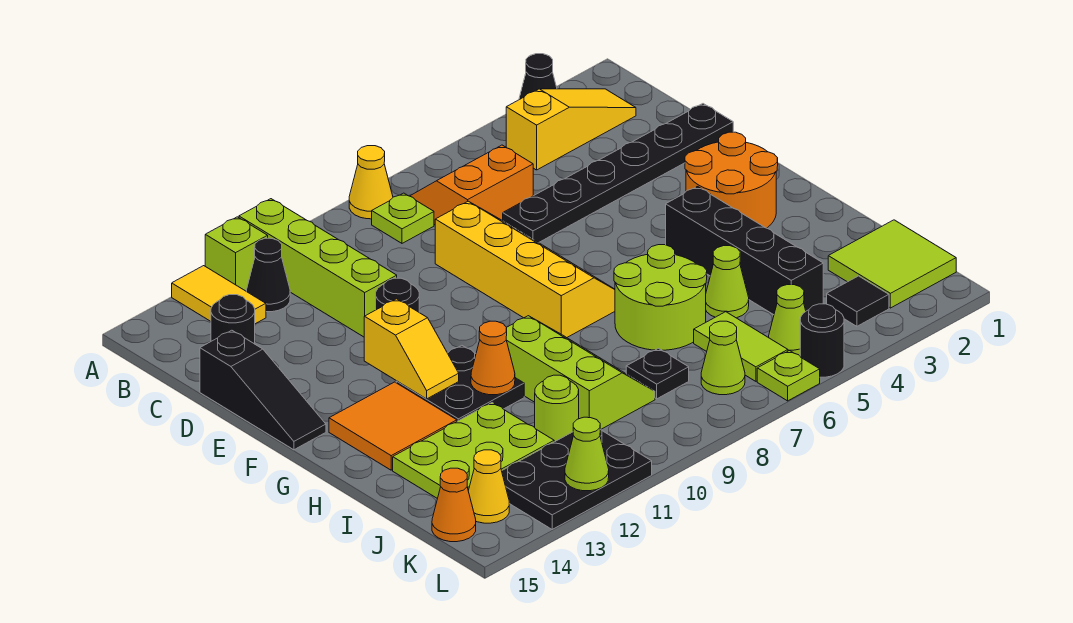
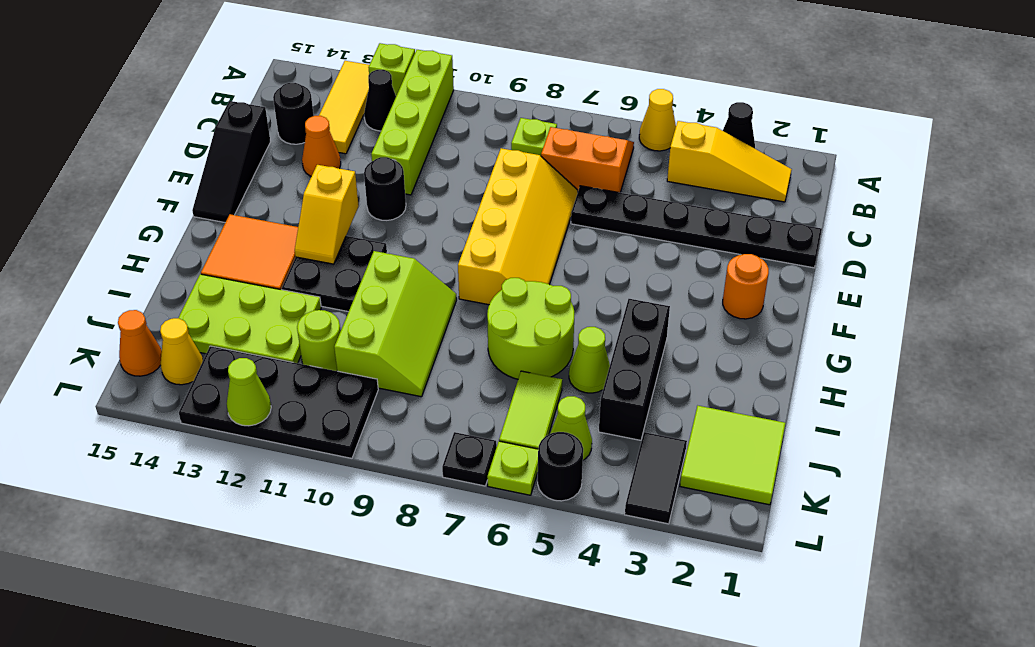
yellow cone A8 level 1 -> yellow cone A5 level 1
yellow tile A13:B13 level 1 -> yellow tile A13:C13 level 1
orange round brick F2:G3 level 1 -> orange round brick F2 level 1
black brick G4:J4 level 1 -> black brick H4:J4 level 1
orange cone H11 level 2 -> orange cone D13 level 1
black plate J8 level 1 -> black plate L7 level 1
black tile K3 level 1 -> black tile K3:L3 level 1
lime cone K7 level 1 -> none
black plate K11:L13 level 1 -> black plate K10:L13 level 1

